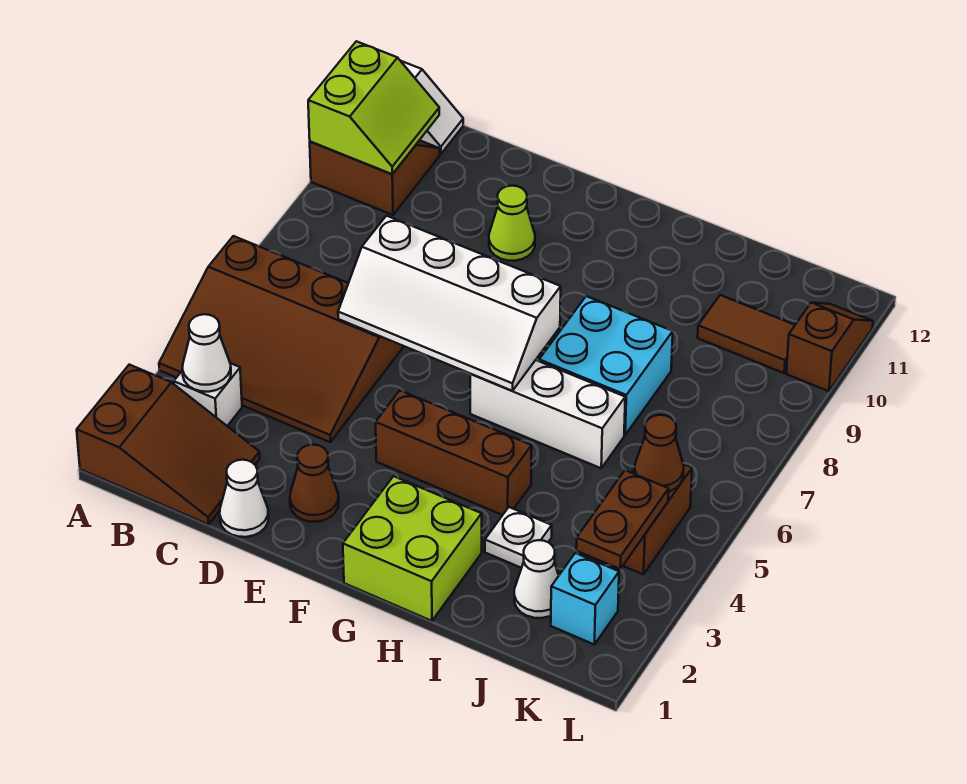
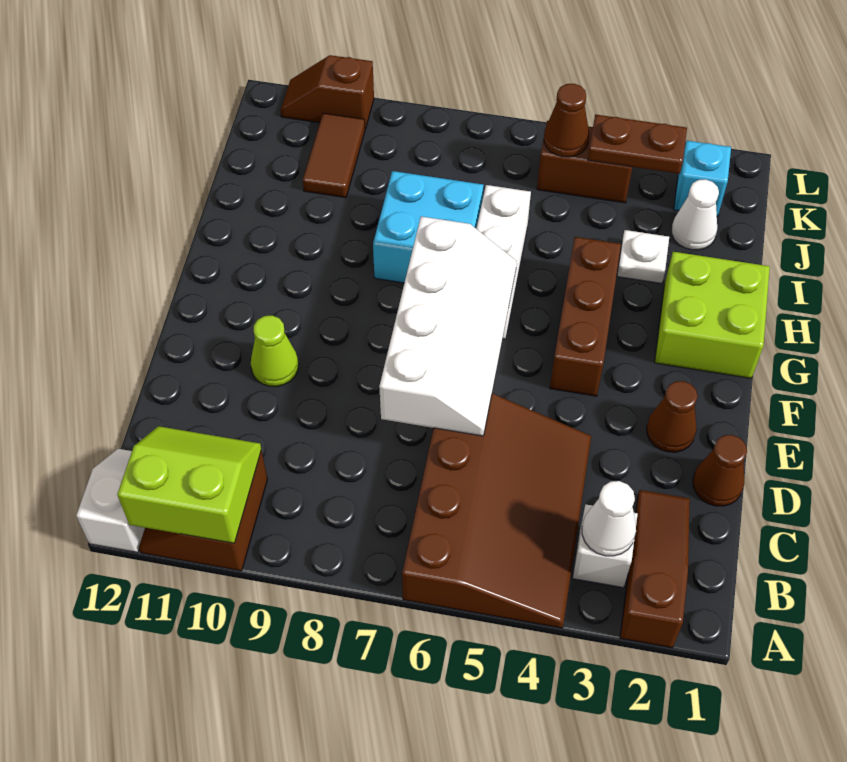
brown slope A1:C2 level 1 top A -> brown slope A2:C2 level 1 top A
white cone D1 level 1 -> brown cone D1 level 1

